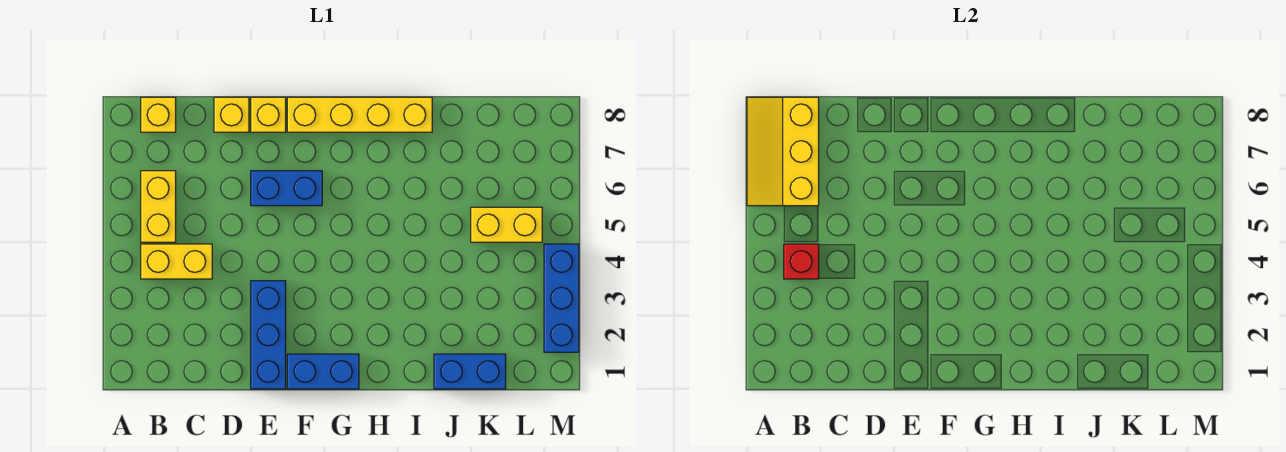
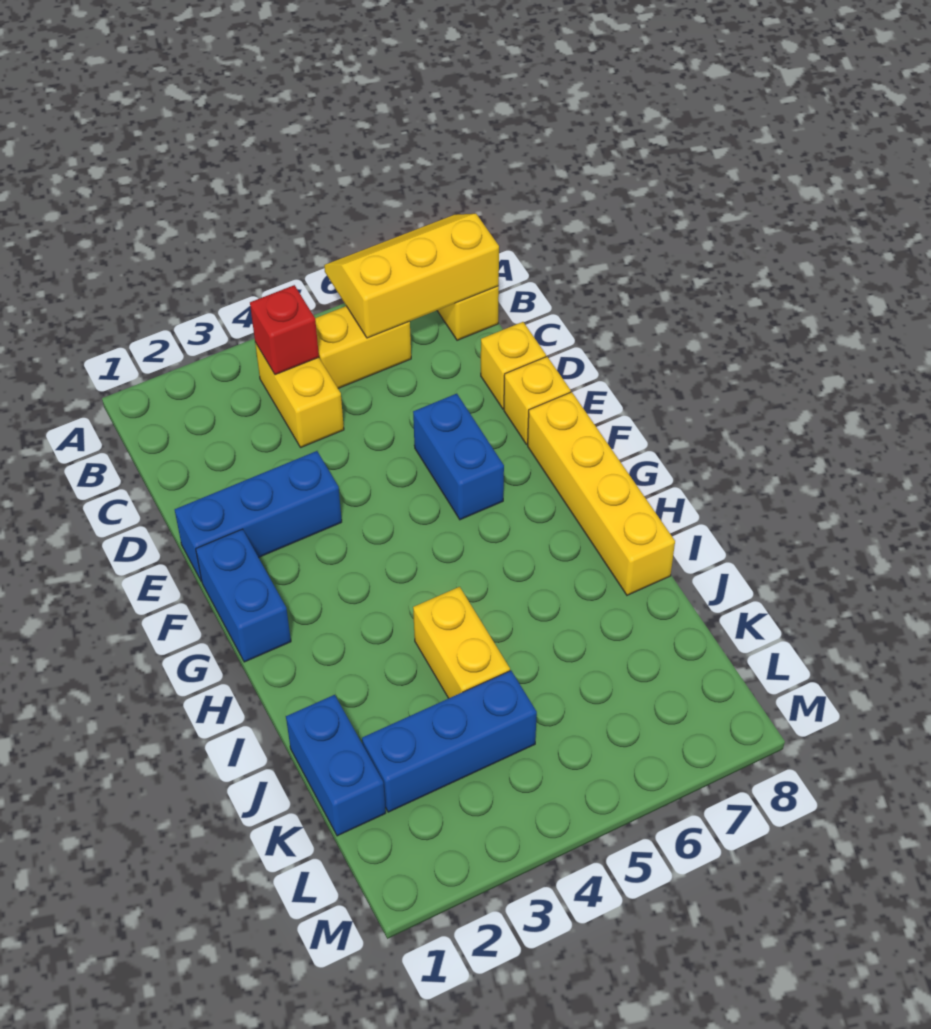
yellow brick K5:L5 level 1 -> yellow brick I4:J4 level 1
blue brick M2:M4 level 1 -> blue brick K2:K4 level 1

